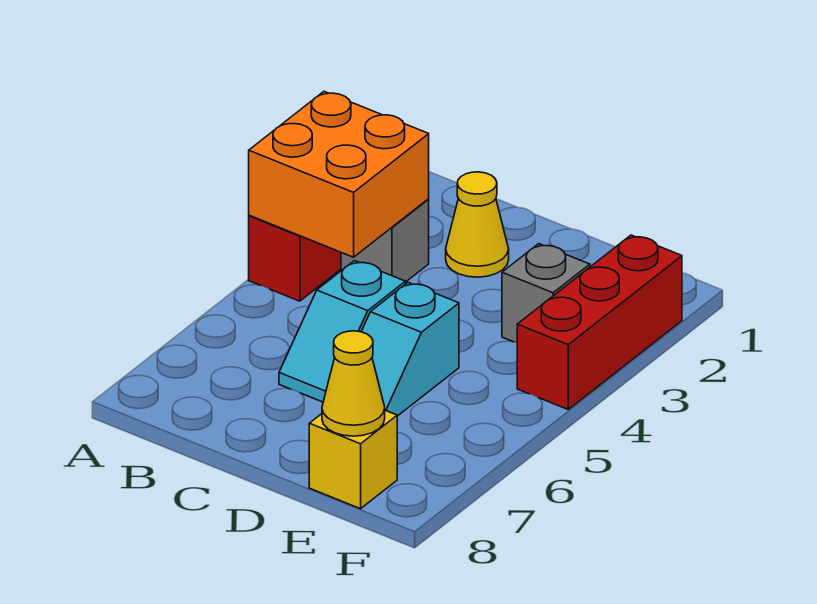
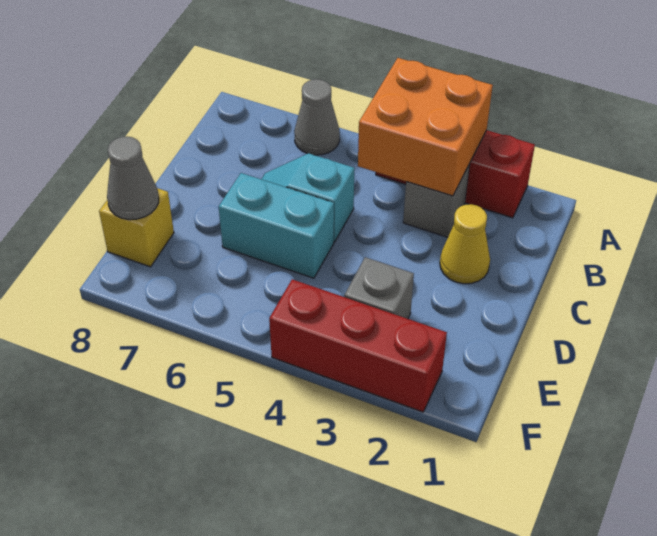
none -> grey cone A6 level 1
cyan slope D5:D6 level 1 top 5 -> cyan brick D5:D6 level 1
yellow cone E8 level 2 -> grey cone E8 level 2

